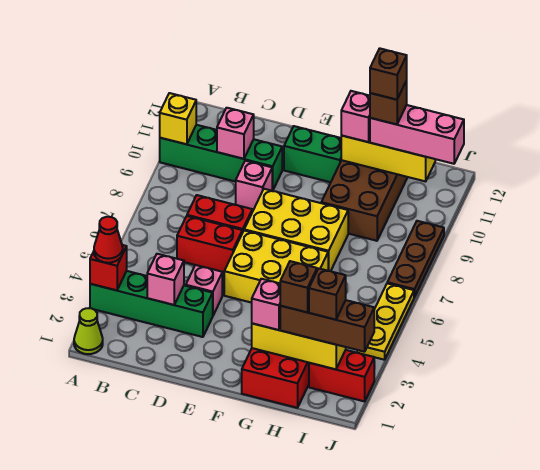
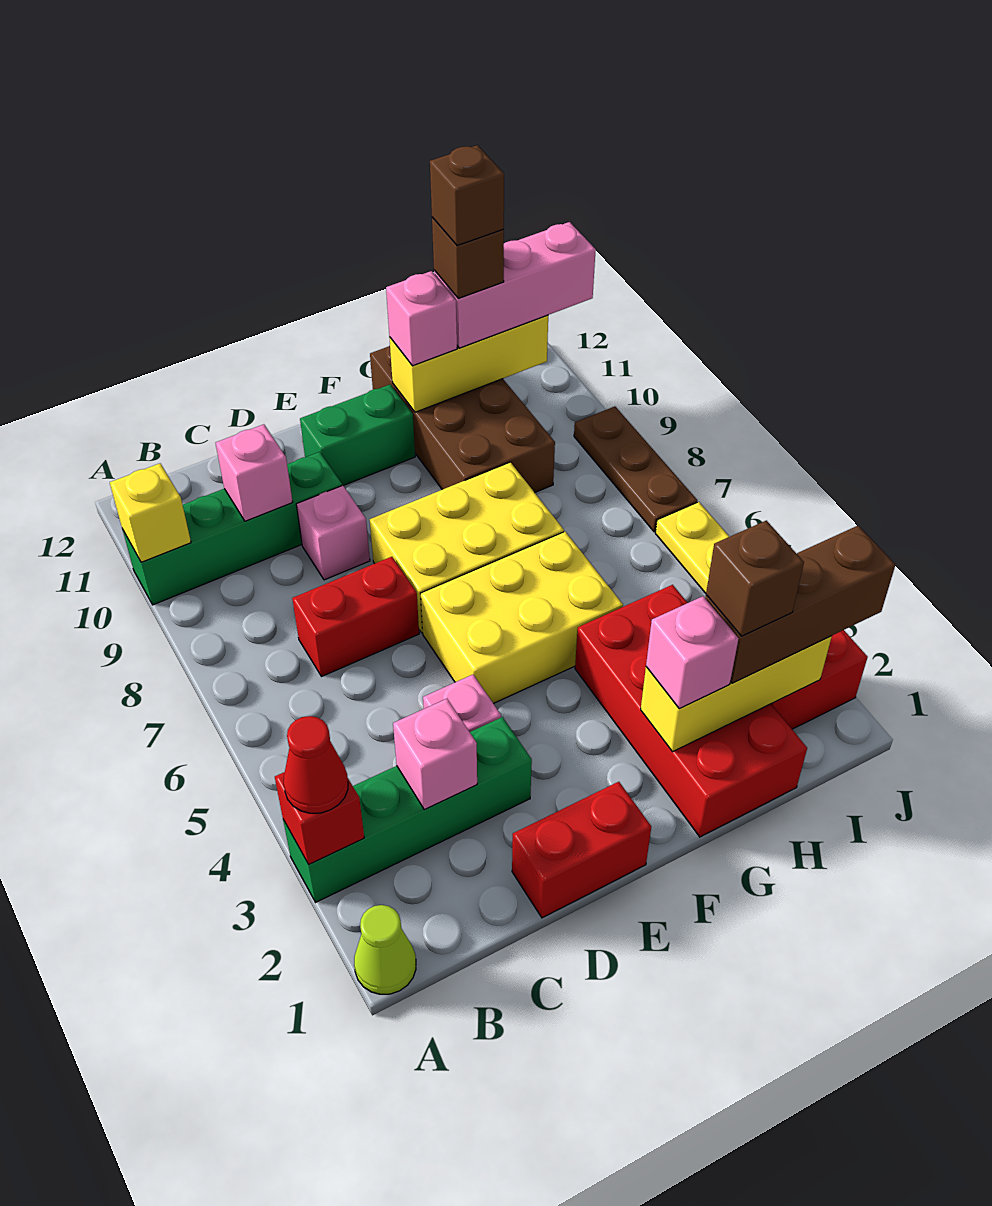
red brick C6:D6 level 1 -> red brick D1:E1 level 1
brown brick I2 level 4 -> none

